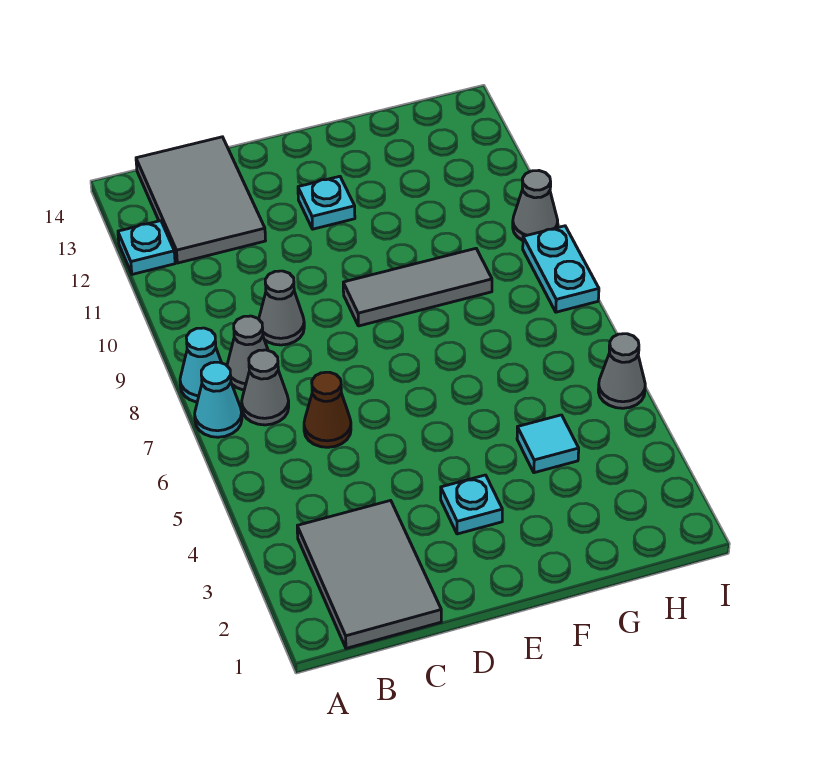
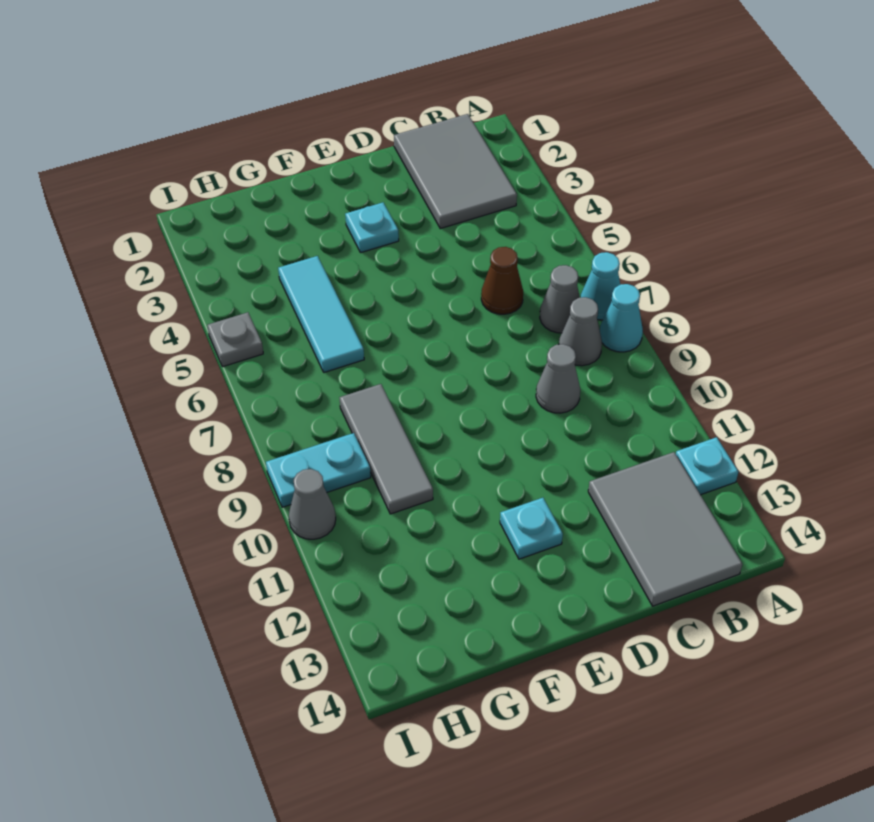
grey tile E9:G9 level 1 -> grey tile G8:G10 level 1
cyan tile G4 level 1 -> cyan tile G4:G6 level 1
grey cone I5 level 1 -> grey plate I5 level 1
cyan plate I8:I9 level 1 -> cyan plate H9:I9 level 1

